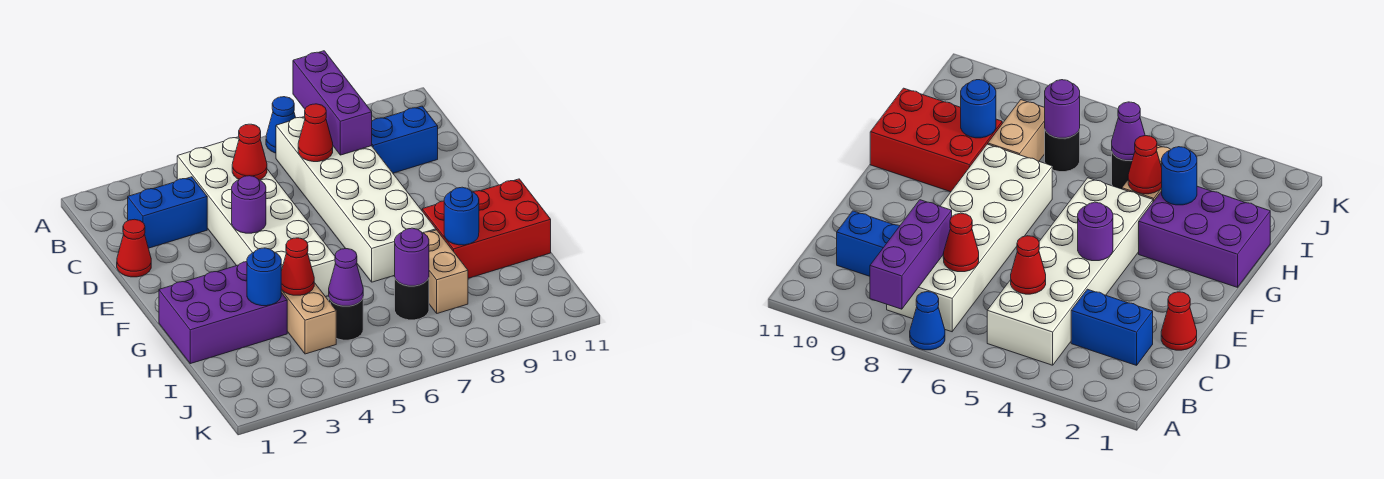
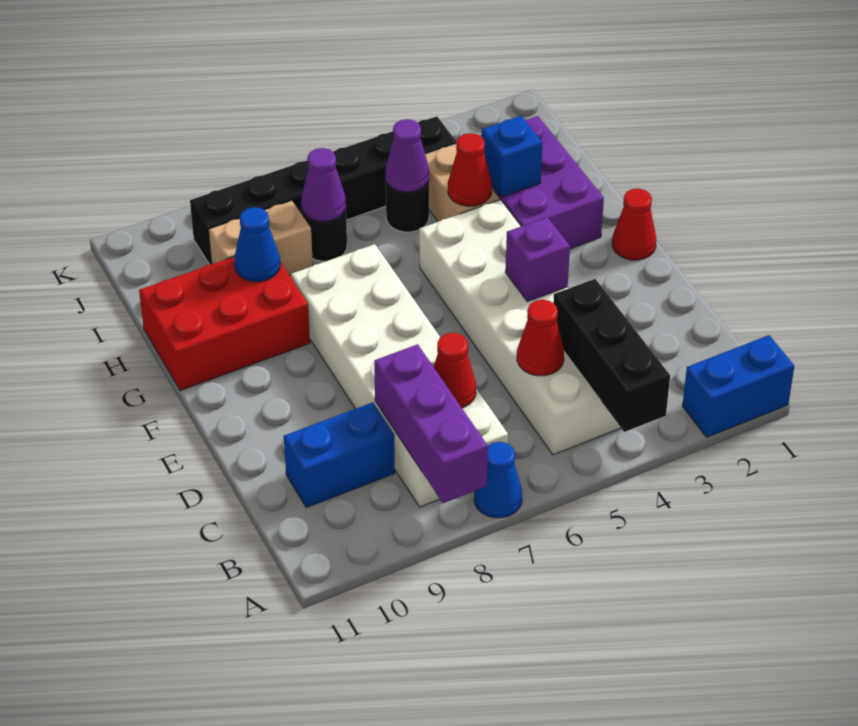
none -> black brick A4:C4 level 2
blue brick C2:C3 level 1 -> blue brick A1:A2 level 1
red cone D1 level 1 -> red cone F1 level 1
purple round brick E4 level 2 -> purple brick E4 level 2
purple brick G1:H3 level 1 -> purple brick G2:I3 level 1
blue round brick H3 level 2 -> blue brick H3 level 2
tan brick H8:I8 level 1 -> tan brick I8:I9 level 1
blue round brick H9 level 2 -> blue cone H9 level 2
purple round brick I7 level 2 -> purple cone I7 level 2
none -> black brick J4:J9 level 1

